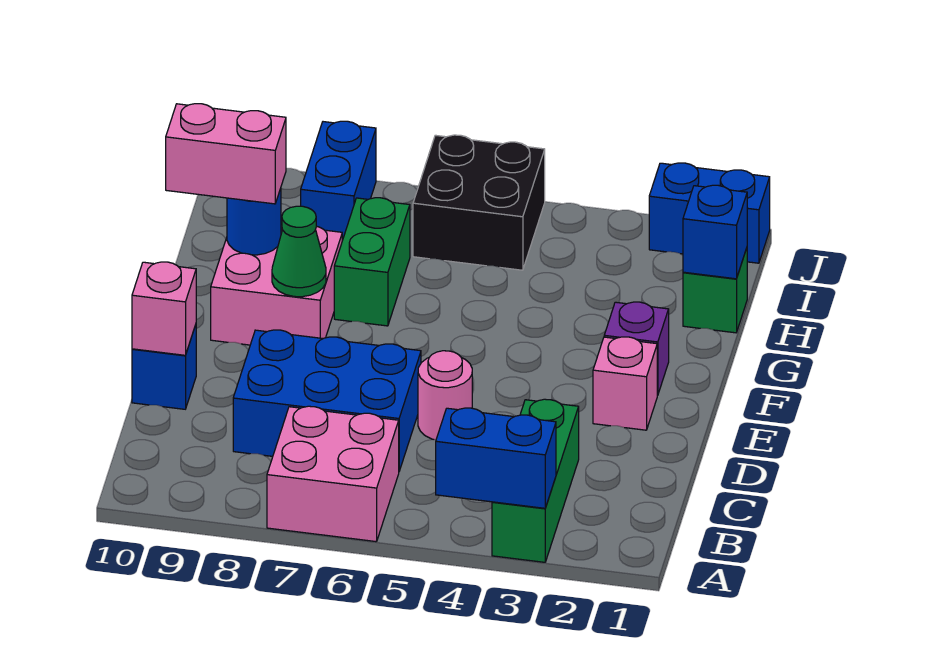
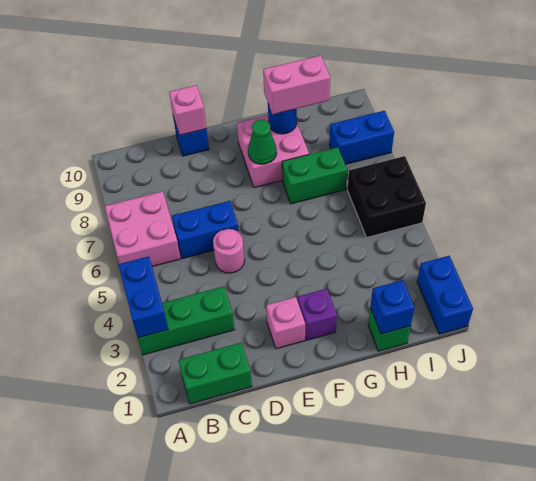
none -> green brick B1:C1 level 1
blue brick C6:D8 level 1 -> blue brick C6:D6 level 1
pink brick G9:G10 level 3 -> pink brick G9:H9 level 3

